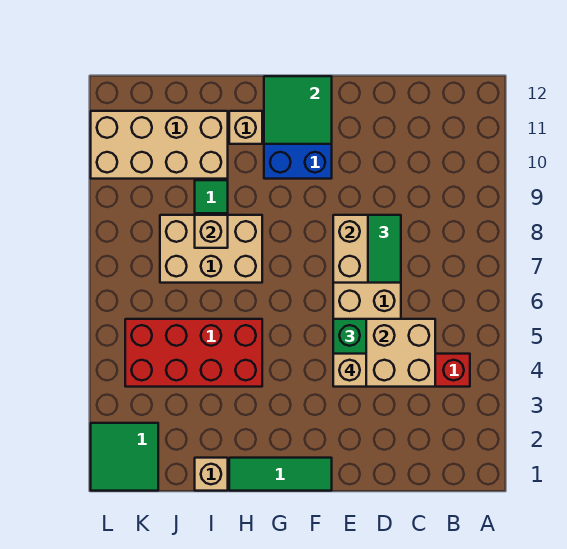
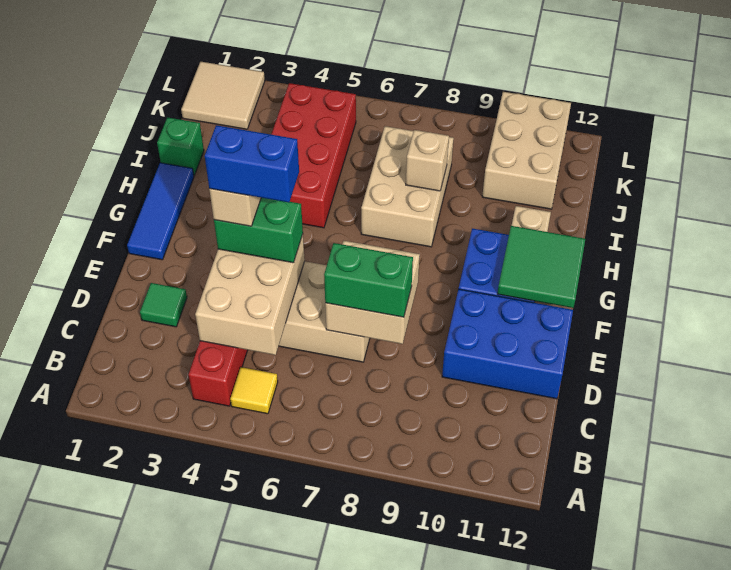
none -> yellow tile B5 level 1
green tile D7:D8 level 3 -> green brick D7:D8 level 3
none -> blue brick D10:E12 level 1
none -> blue brick E4:E5 level 5
green tile F1:H1 level 1 -> blue tile F1:H1 level 1
tan brick I1 level 1 -> green brick I1 level 1
green tile I9 level 1 -> green tile D2 level 1
tan brick I10:L11 level 1 -> tan brick J10:L11 level 1
green tile K1:L2 level 1 -> tan tile K1:L2 level 1

